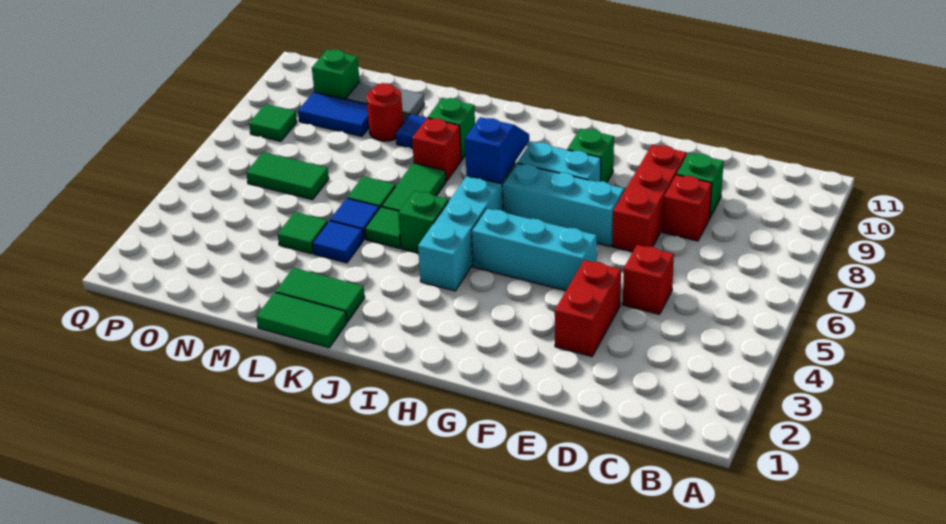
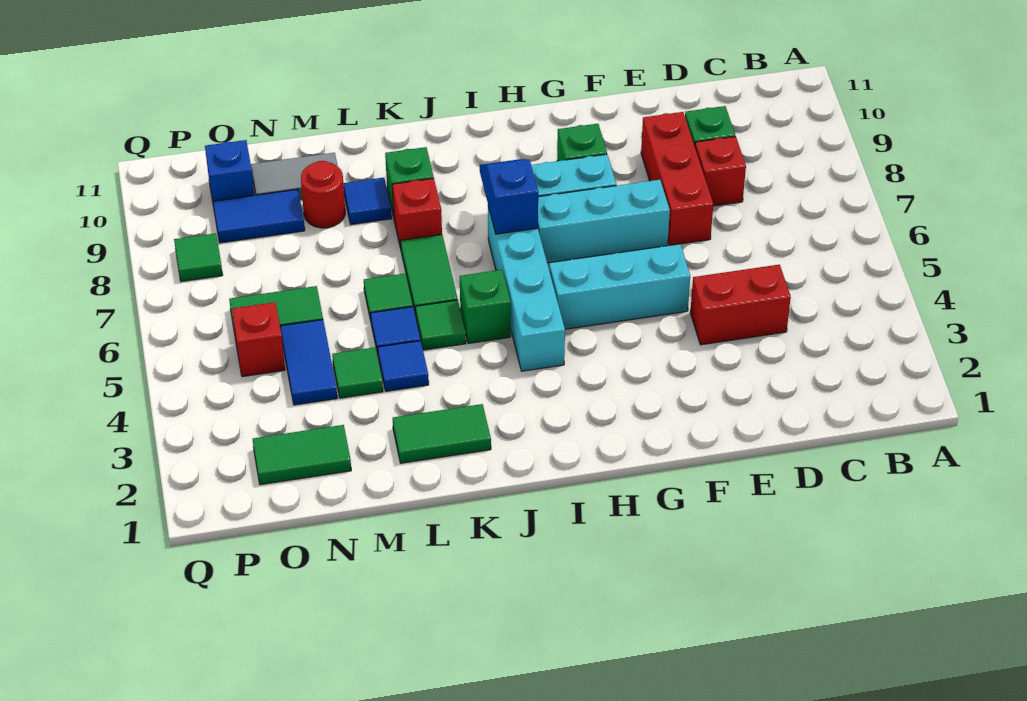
red brick D5 level 1 -> red brick O5 level 1
red brick E3:E4 level 1 -> red brick D4:E4 level 1
green tile K1:L1 level 1 -> green tile N2:O2 level 1
none -> blue tile N4:N5 level 1
green brick O10 level 1 -> blue brick O10 level 1

